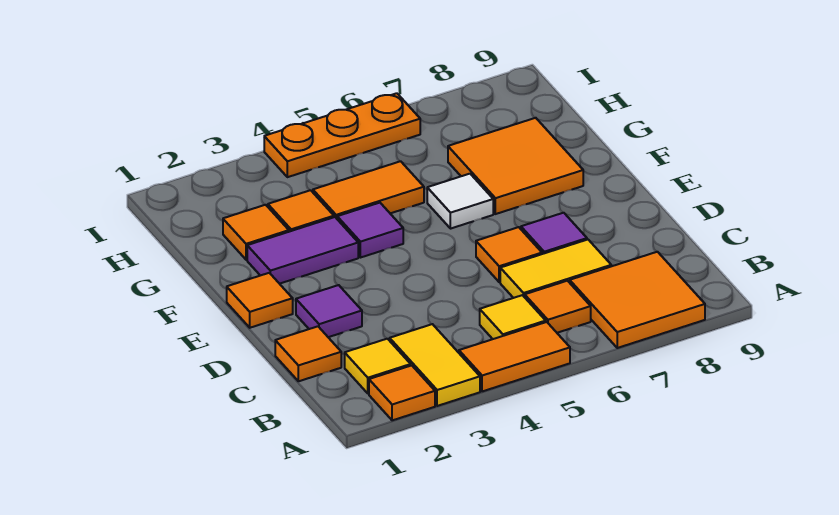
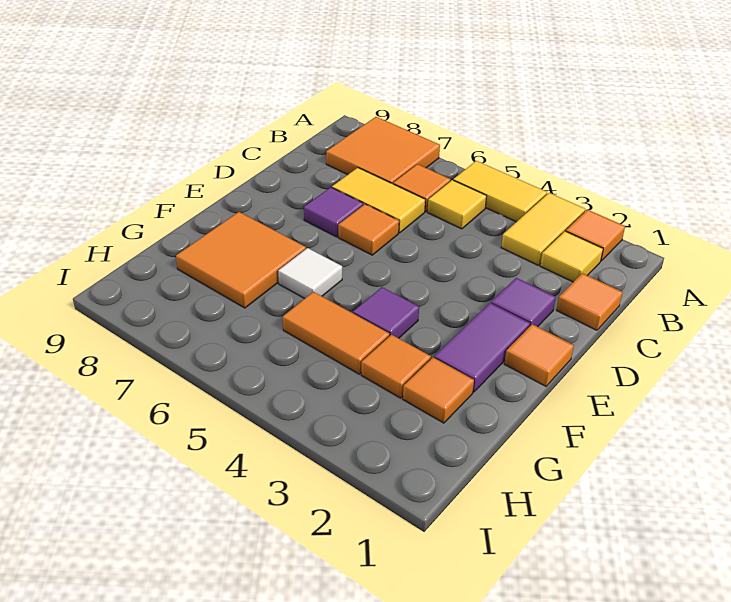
orange tile A4:A5 level 1 -> yellow tile A4:A5 level 1
purple tile F2:F3 level 1 -> purple tile E2:F2 level 1
orange plate I4:I6 level 1 -> none

